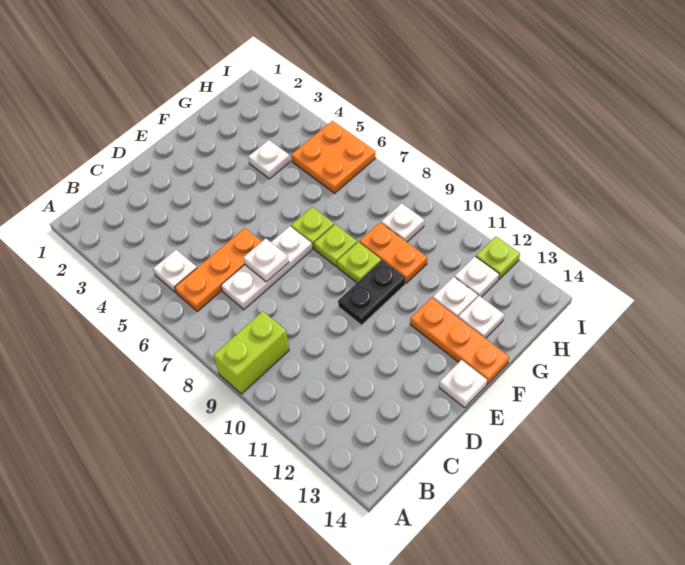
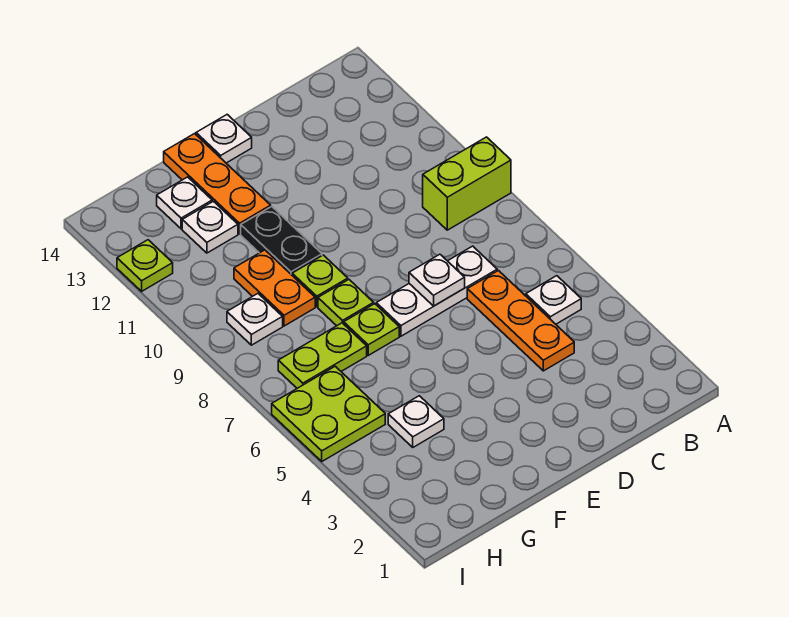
orange plate B6:D6 level 1 -> orange plate C4:C6 level 1
black plate E10:F10 level 1 -> black plate F10:F11 level 1
none -> lime plate G7:H7 level 1
orange plate H5:I6 level 1 -> lime plate H5:I6 level 1
white plate H12 level 1 -> none

